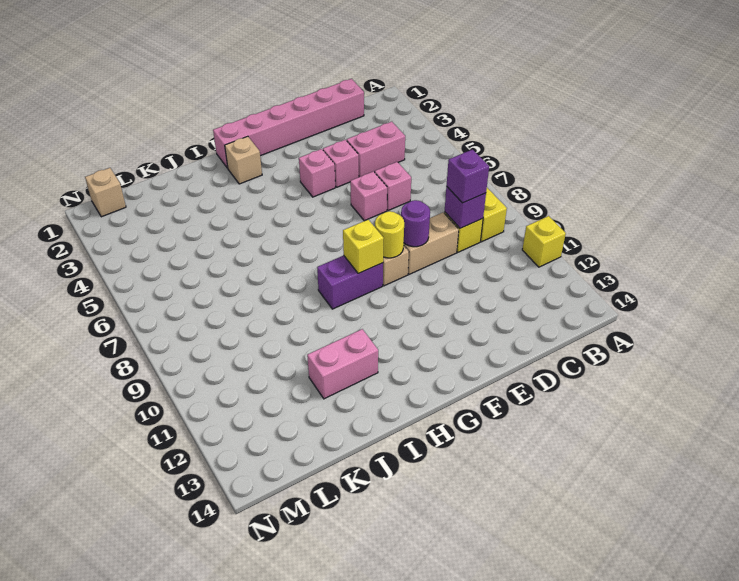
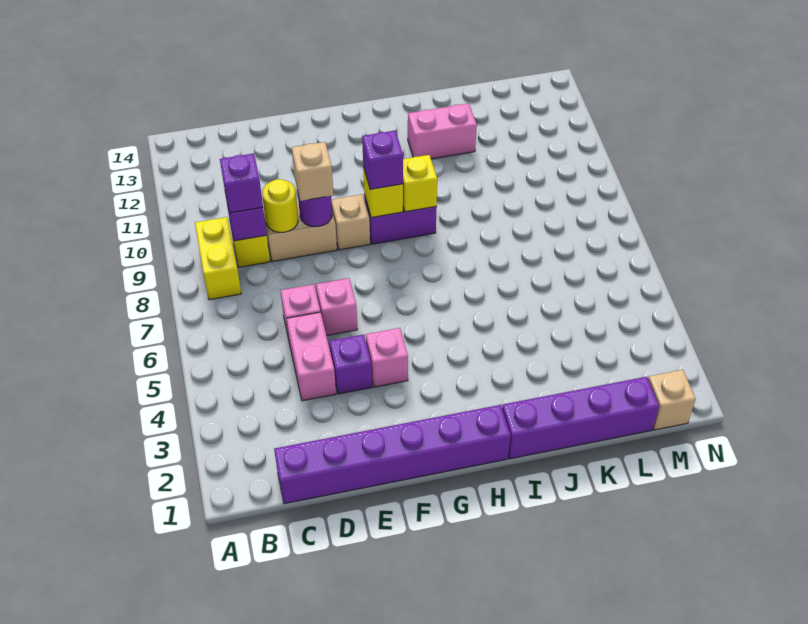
yellow brick A11 level 1 -> yellow brick H9 level 2
pink brick C1:H1 level 1 -> purple brick C1:H1 level 1
pink brick C4:D4 level 1 -> pink brick D4:D5 level 1
pink brick E4 level 1 -> purple brick E4 level 1
yellow round brick F9 level 2 -> yellow round brick D9 level 2
none -> purple brick G9 level 3
tan brick H2 level 1 -> tan brick E9 level 3
none -> purple brick I1:L1 level 1

